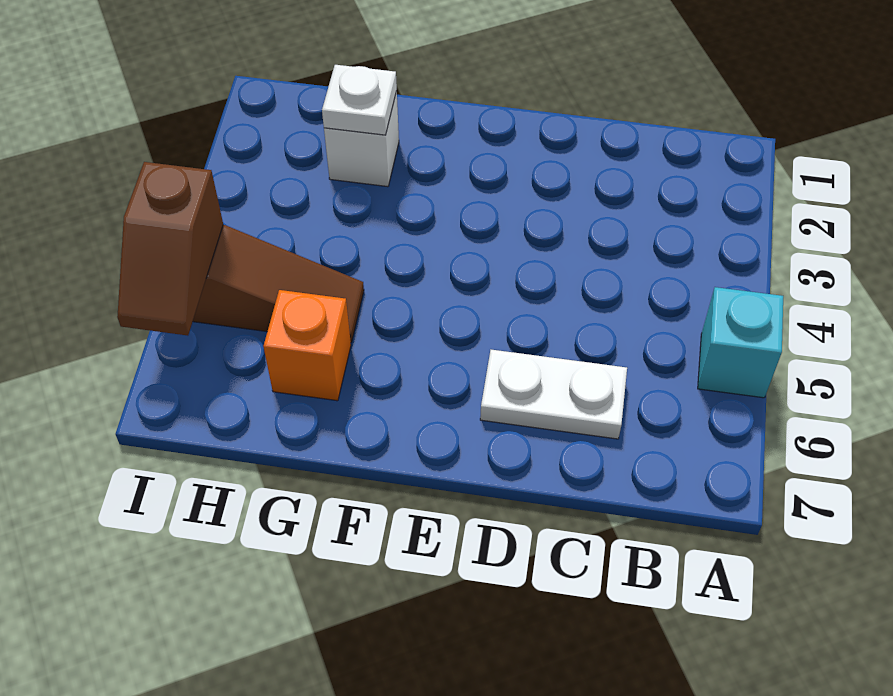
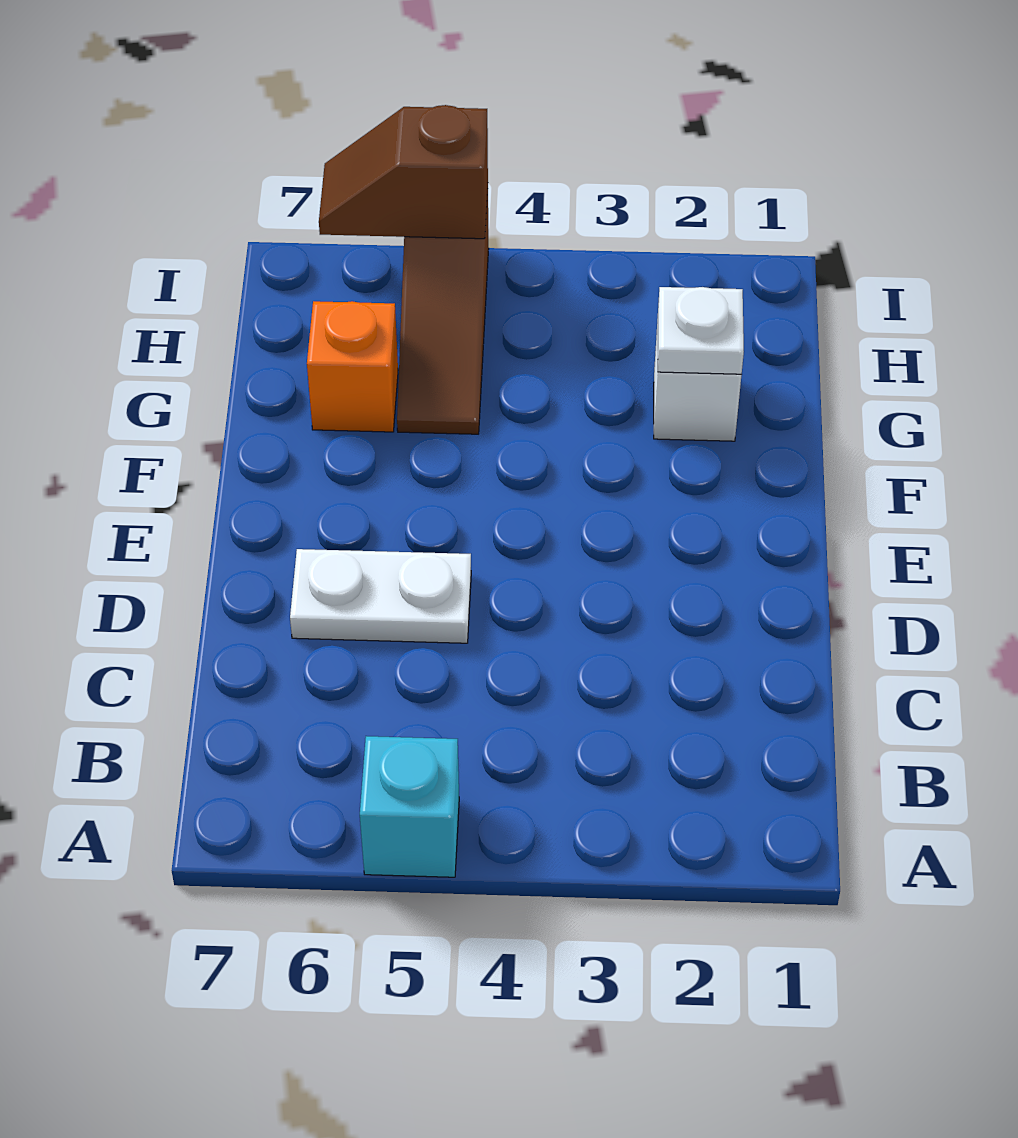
white plate C6:D6 level 1 -> white plate D5:D6 level 1

